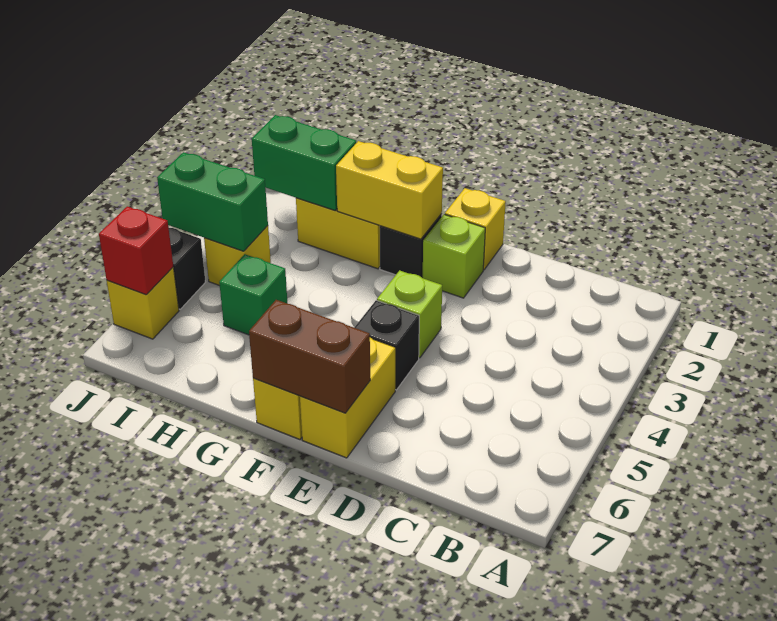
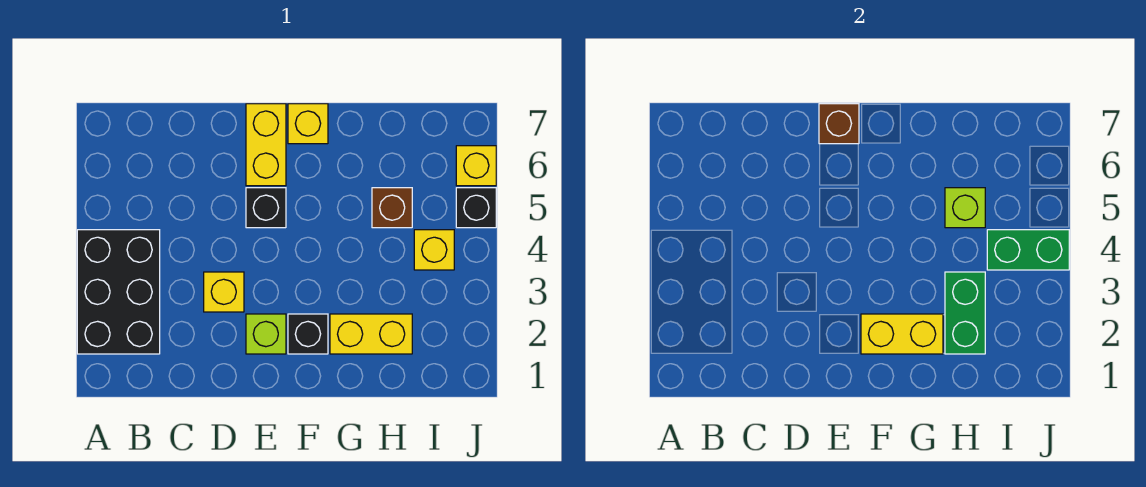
none -> black brick A2:B4 level 1
yellow brick E1 level 1 -> yellow brick D3 level 1
lime brick E4 level 1 -> lime brick H5 level 2
brown brick E7:F7 level 2 -> brown brick E7 level 2
green brick H2:I2 level 2 -> green brick H2:H3 level 2
green brick H5 level 1 -> brown brick H5 level 1
red brick J6 level 2 -> none

